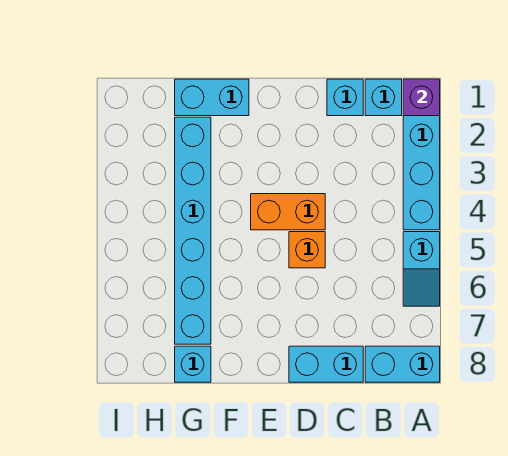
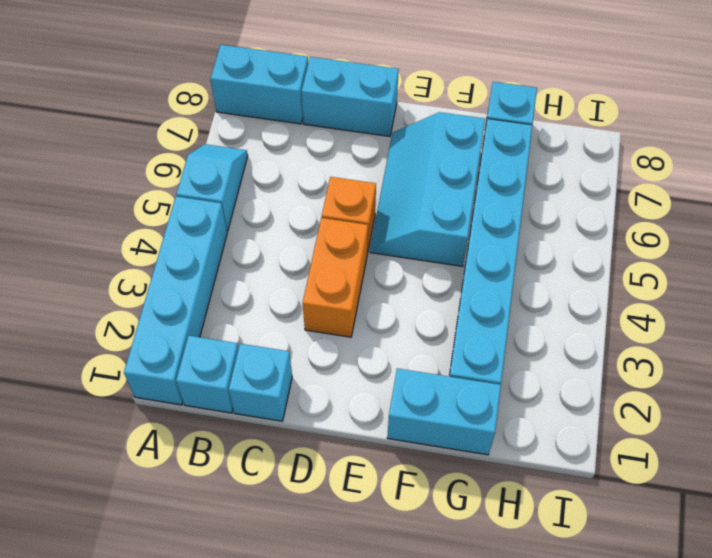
purple brick A1 level 2 -> none
orange brick D4:E4 level 1 -> orange brick D3:D4 level 1
none -> cyan slope E5:F7 level 1 top F

